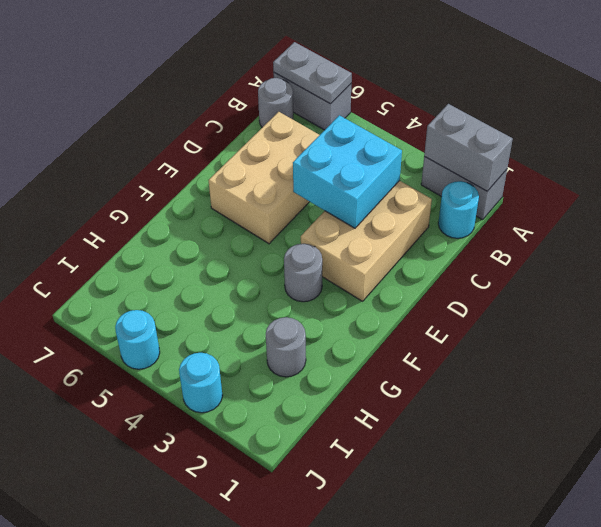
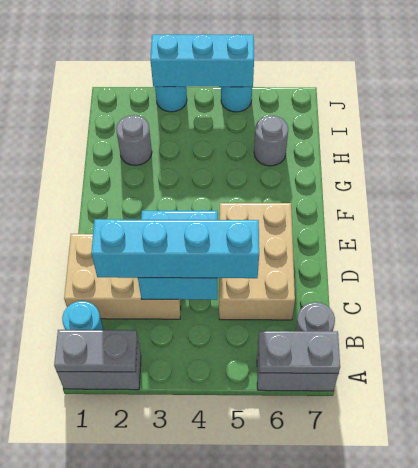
grey brick A1:A2 level 2 -> grey plate A1:A2 level 2
tan brick C2:E3 level 1 -> tan brick C1:D3 level 1
none -> cyan brick C2:C5 level 3
grey round brick F3 level 1 -> grey round brick H6 level 1
none -> cyan brick J3:J5 level 2

